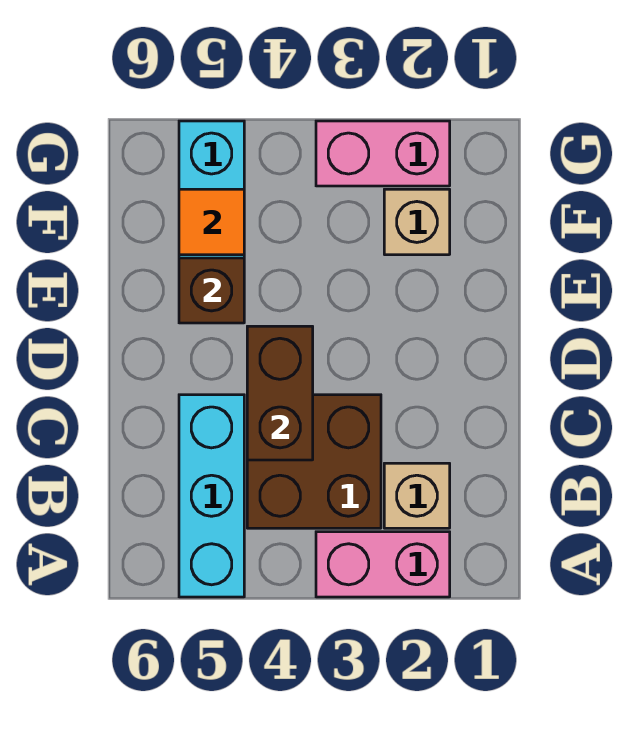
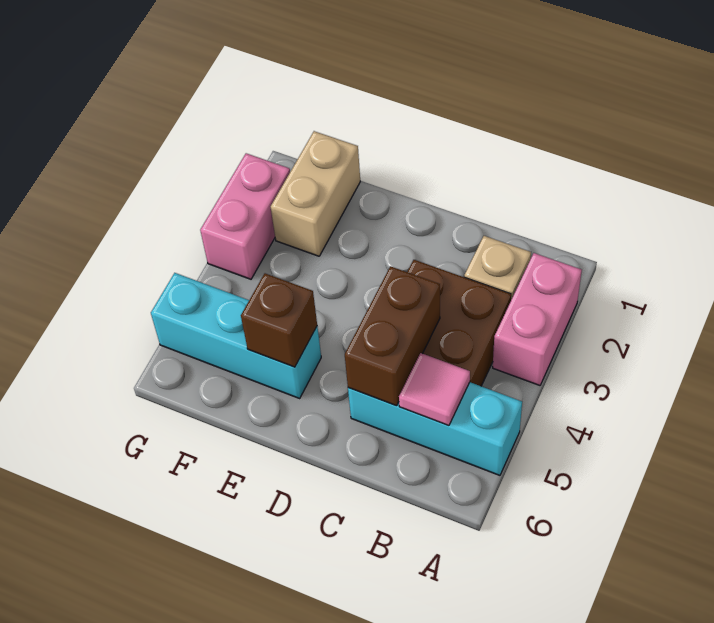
none -> pink tile B5 level 2
brown brick C4:D4 level 2 -> brown brick C4:C5 level 2
tan brick F2 level 1 -> tan brick F1:F2 level 1
orange tile F5 level 2 -> none

